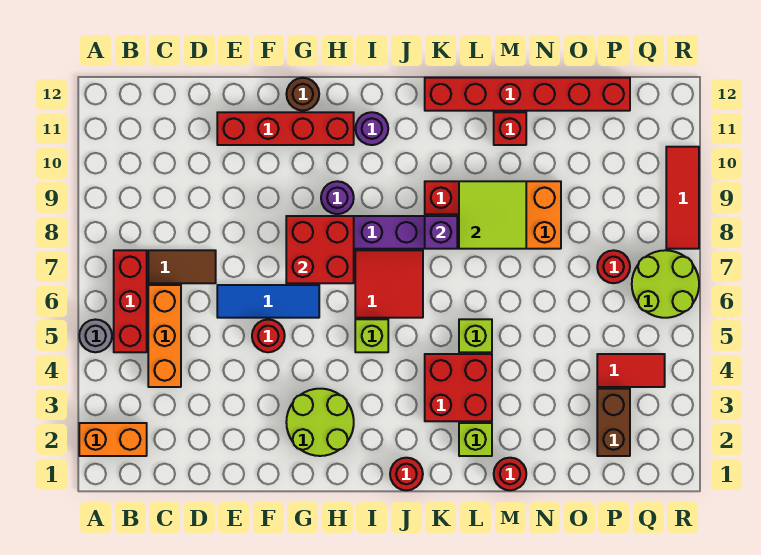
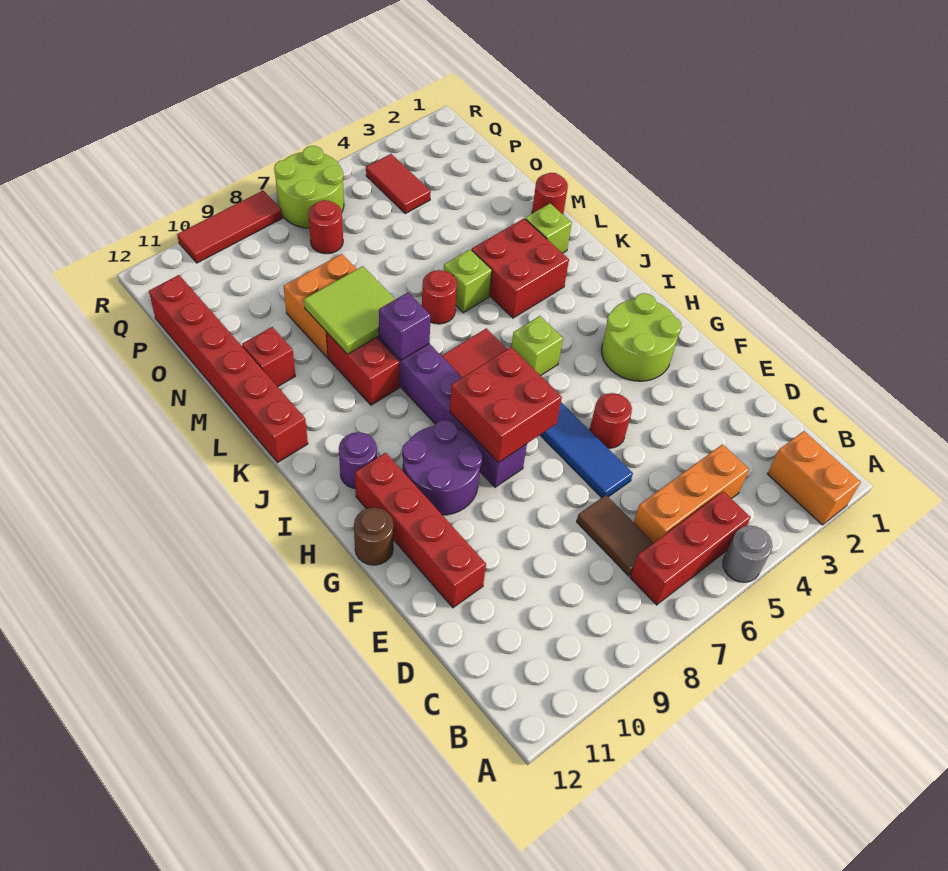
purple round brick H9 level 1 -> purple round brick G9:H10 level 1
red round brick J1 level 1 -> red round brick L6 level 1
brown brick P2:P3 level 1 -> none

